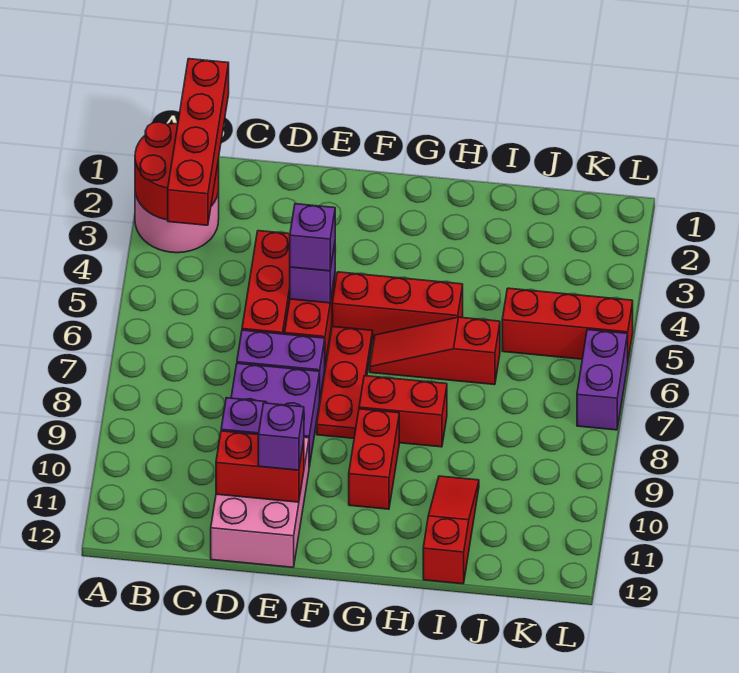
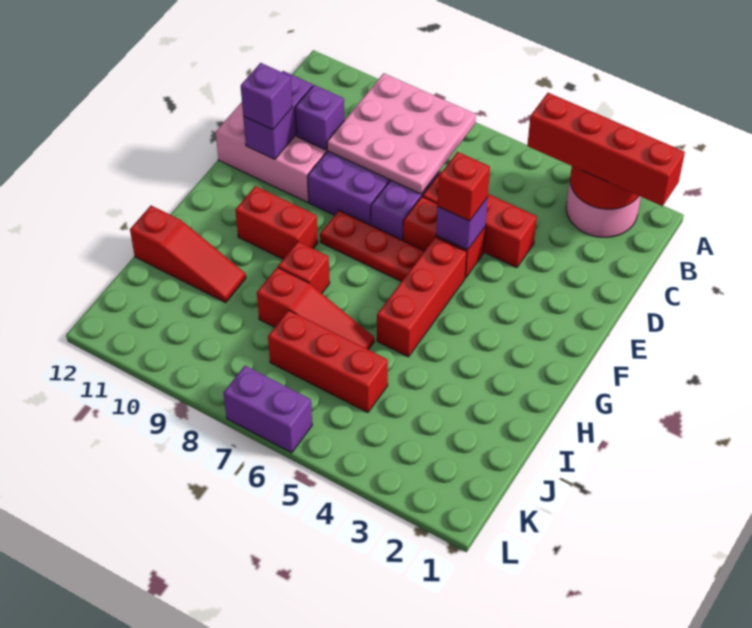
none -> pink plate B7:D9 level 2
red brick D11:E11 level 2 -> purple brick D11:E11 level 2
purple brick E5 level 3 -> red brick E5 level 3
red slope G6:I6 level 1 top I -> red slope I6:I8 level 1 top 8
red brick G8:H8 level 1 -> red brick H8 level 1
red brick J5:L5 level 1 -> red brick J5:J7 level 1

